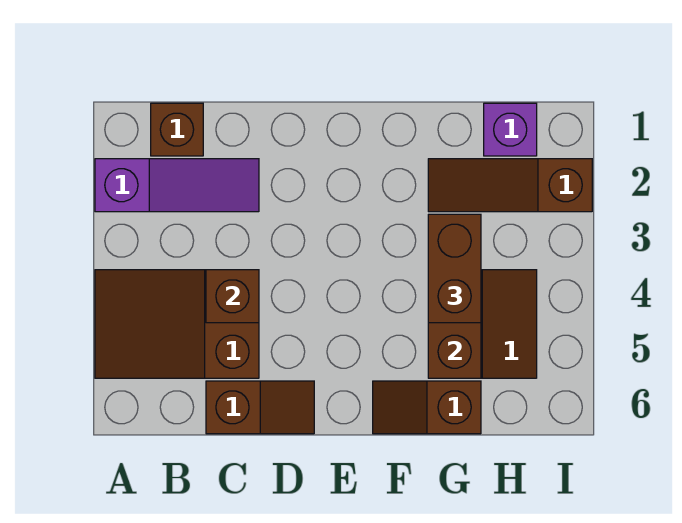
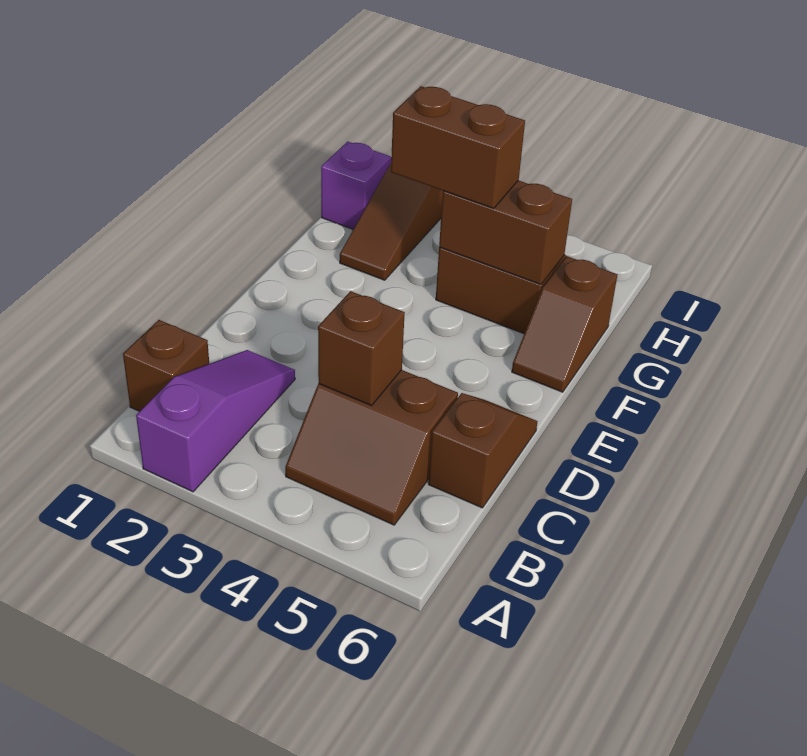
brown slope A4:C5 level 1 top C -> brown slope B4:C5 level 1 top C

